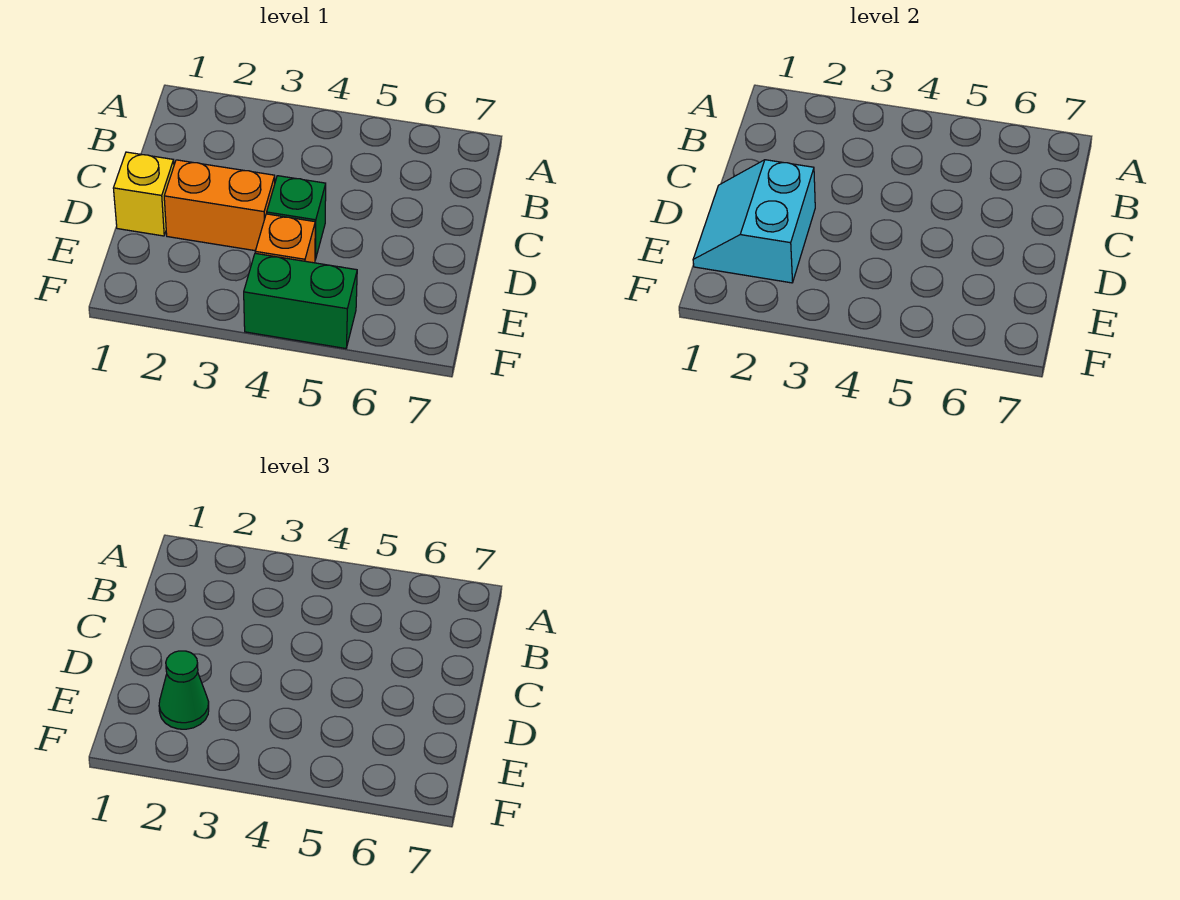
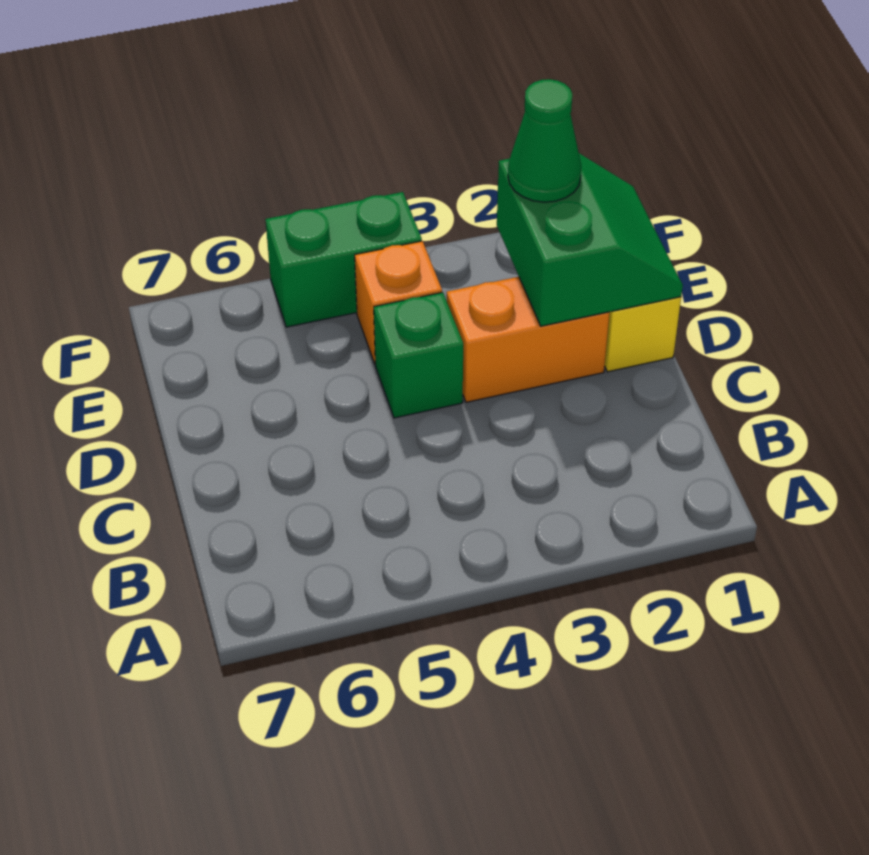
cyan slope D1:E2 level 2 top 2 -> green slope D1:E2 level 2 top 2

